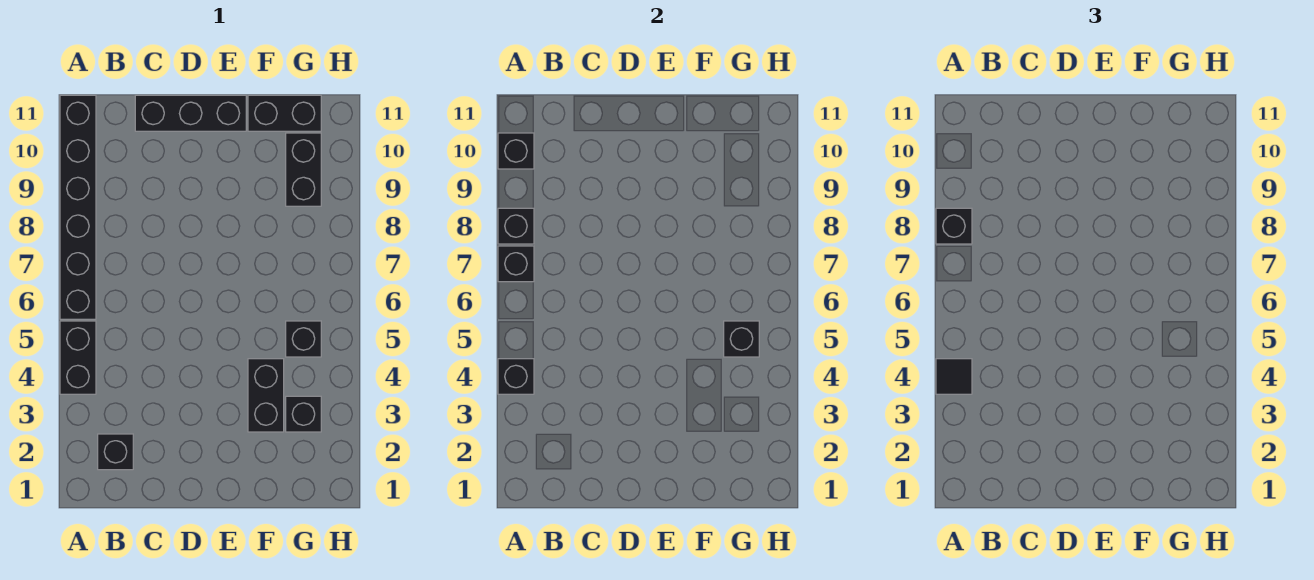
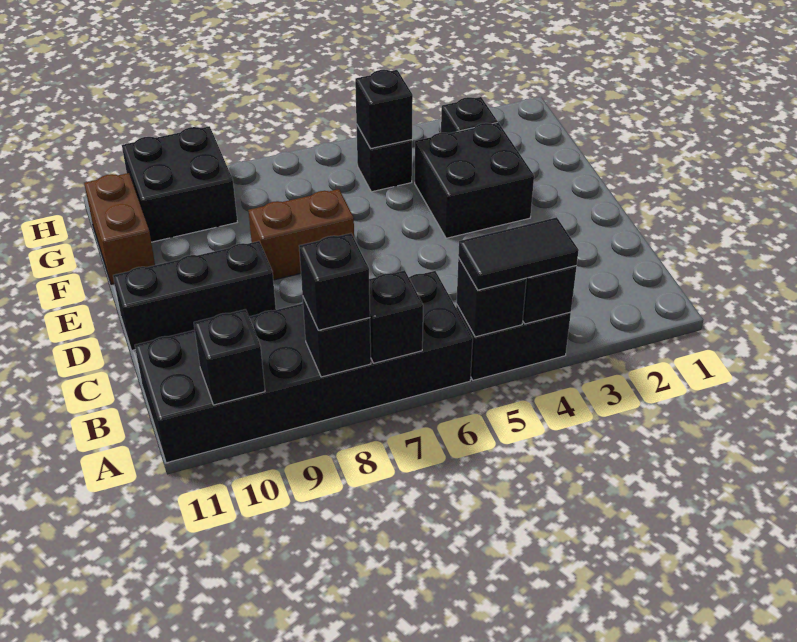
black tile A4 level 3 -> black tile A4:A5 level 3
black brick A6:A11 level 1 -> black brick A6:B11 level 1
black brick B2 level 1 -> black brick A5 level 2
black brick C11:E11 level 1 -> black brick D9:D11 level 1
none -> brown brick E7:E8 level 1
black brick F3:F4 level 1 -> black brick E3:F4 level 1
black brick F11:G11 level 1 -> brown brick F11:G11 level 1
black brick G9:G10 level 1 -> black brick G9:H10 level 1

